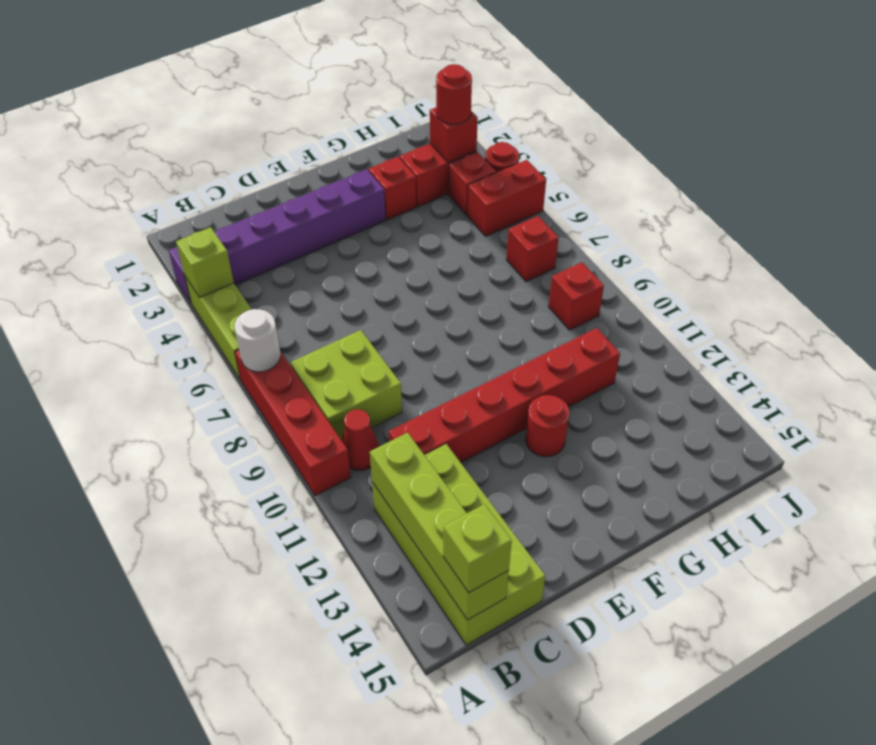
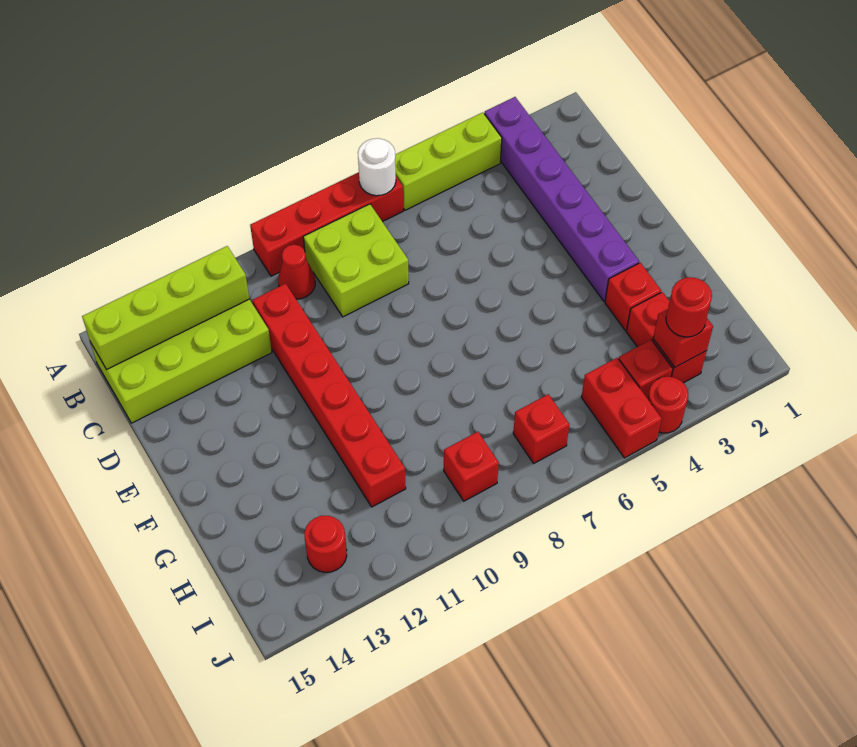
lime brick A4 level 2 -> none
lime brick B15 level 3 -> none
red round brick F12 level 1 -> red round brick I13 level 1

